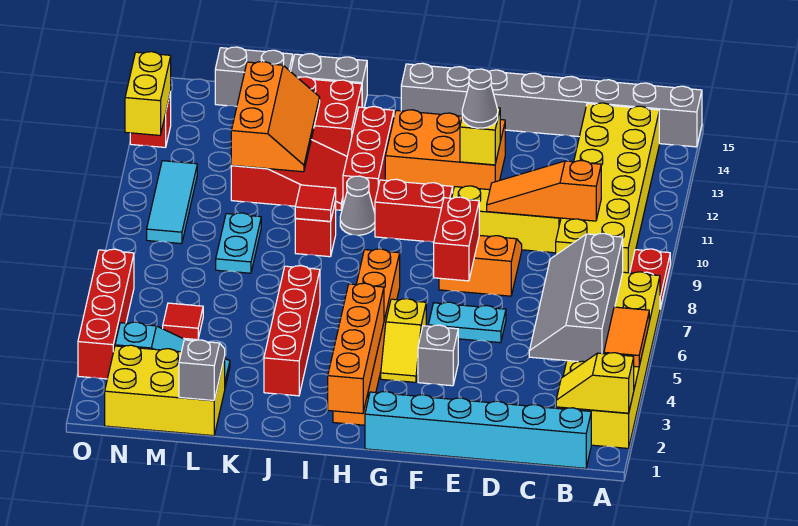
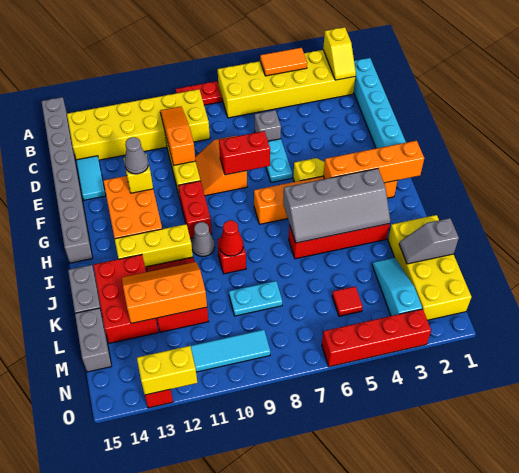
grey slope B4:C7 level 2 top B -> grey slope I3:J6 level 2 top I
orange slope C10:E10 level 2 top C -> orange slope C10:E10 level 2 top E
none -> cyan tile D14:E14 level 1
grey brick F4 level 1 -> grey brick D6 level 1
red brick I11:I13 level 1 -> yellow brick I11:I13 level 1
red tile J9 level 2 -> red cone J9 level 2
yellow brick L1:N2 level 1 -> yellow brick K1:N2 level 1

